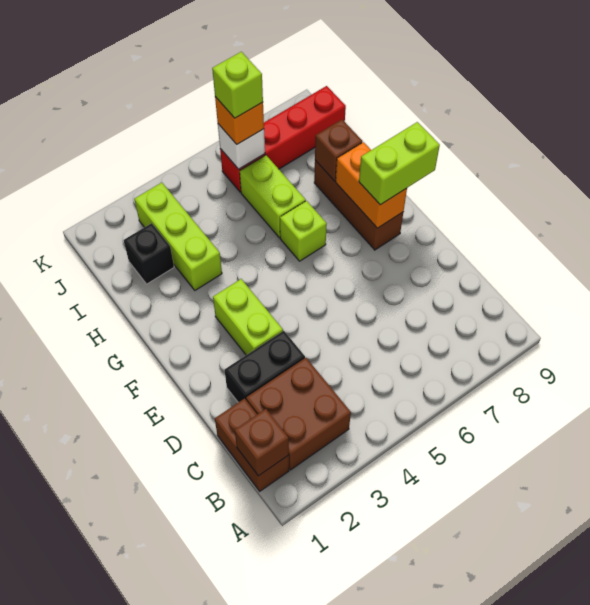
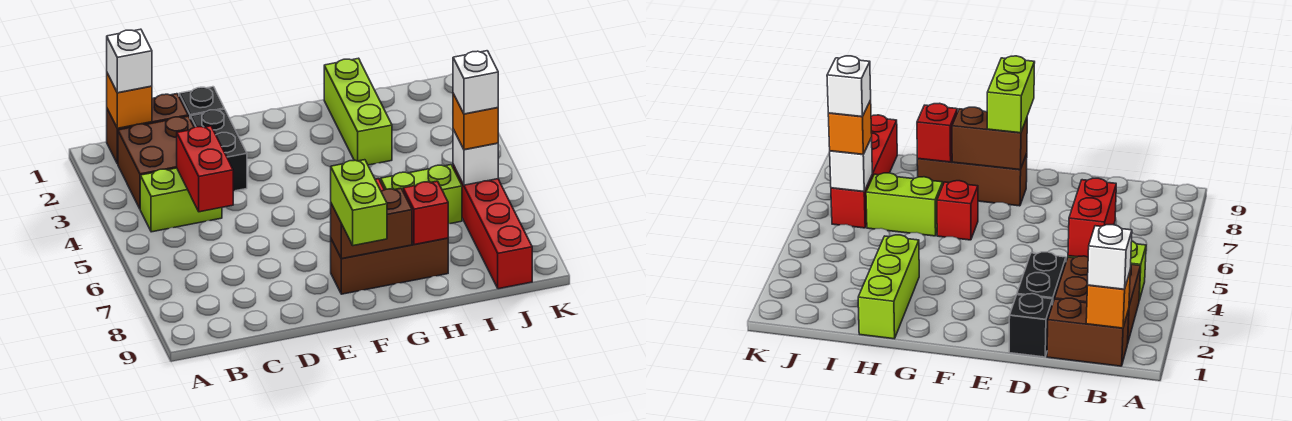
brown brick B1 level 2 -> orange brick B1 level 2
none -> white brick B1 level 3
none -> red brick C4:C5 level 2
lime brick E3:F3 level 1 -> lime brick B4:C4 level 1
orange brick F8:G8 level 2 -> brown brick F8:G8 level 2
lime brick G6 level 1 -> red brick G6 level 1
lime brick H3:J3 level 1 -> lime brick H1:H3 level 1
brown brick H8 level 2 -> red brick H8 level 2
black brick I2 level 1 -> black brick D1 level 1
lime brick J6 level 4 -> white brick J6 level 4

